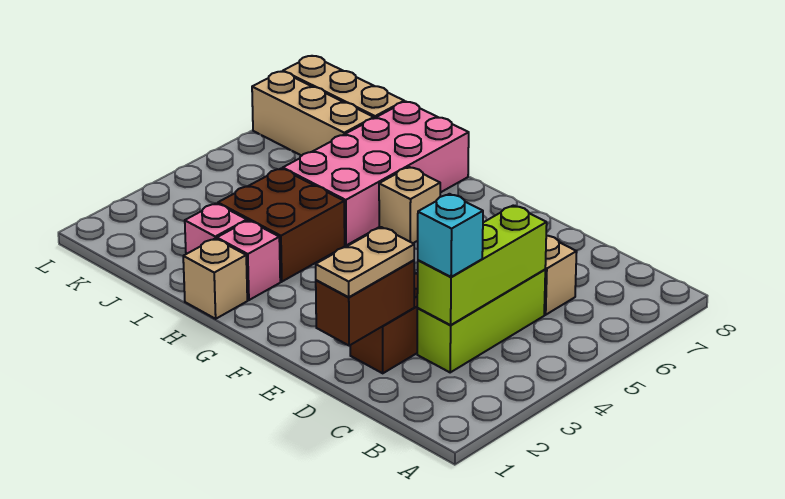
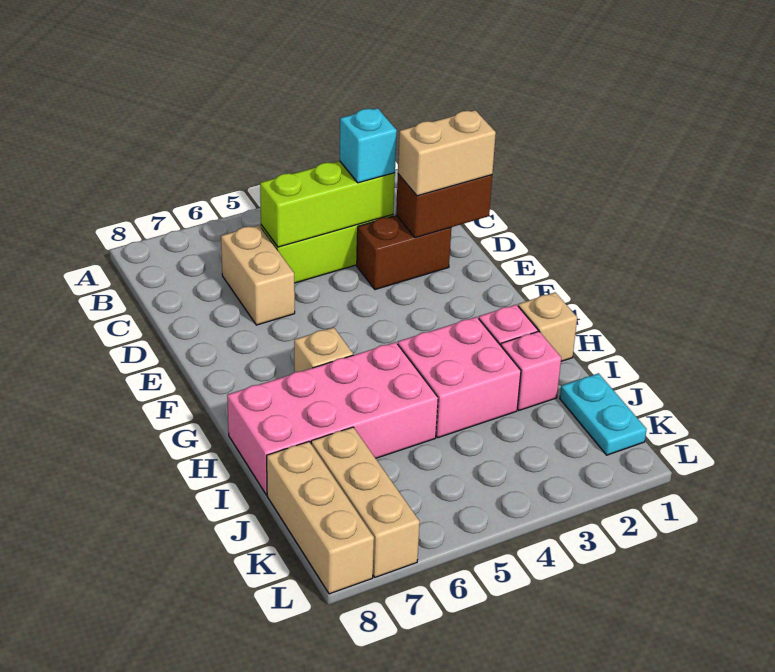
tan plate D1:D2 level 3 -> tan brick D1:D2 level 3
brown brick H3:I4 level 1 -> pink brick H3:I4 level 1
none -> cyan plate J1:K1 level 1

